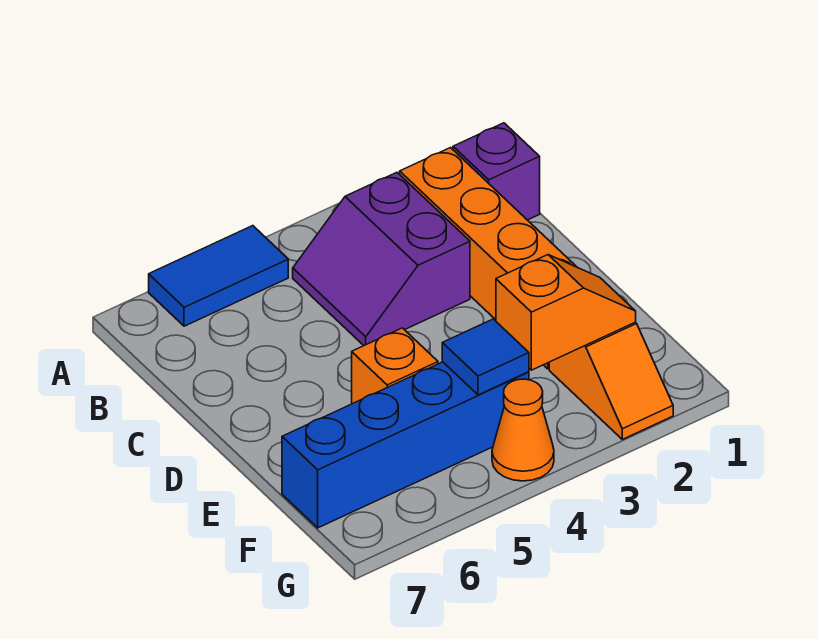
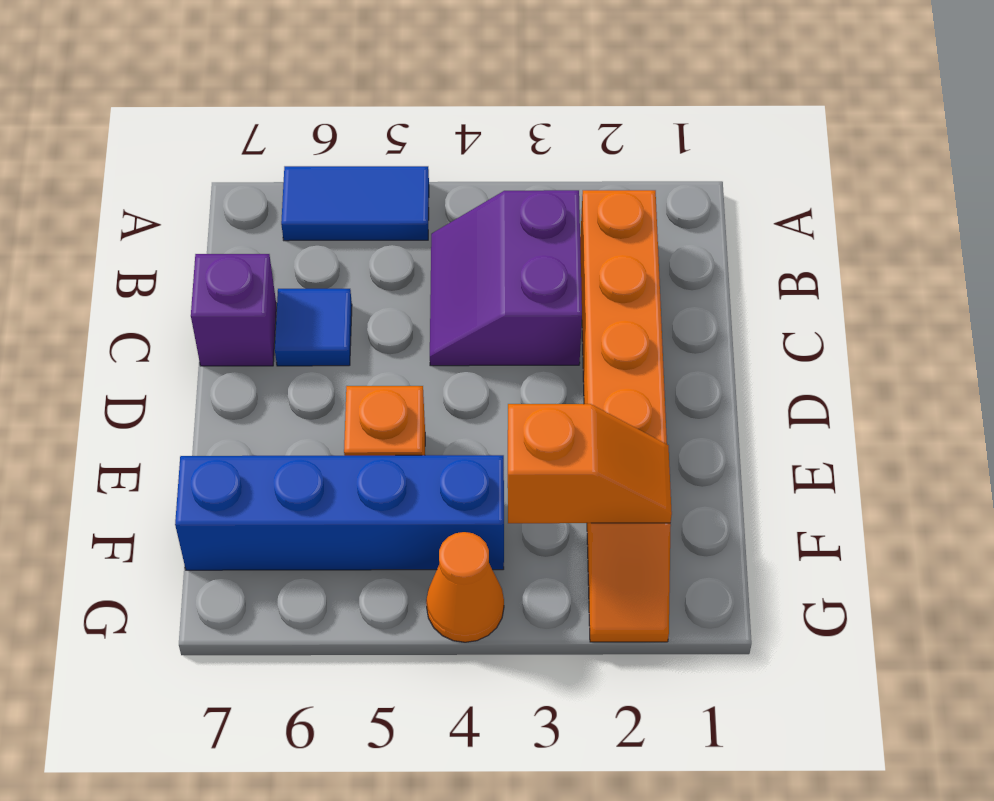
purple brick B1 level 1 -> purple brick C7 level 1
blue tile F4 level 2 -> blue tile C6 level 1

